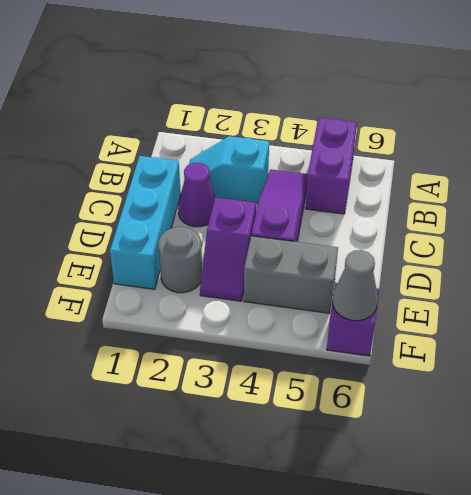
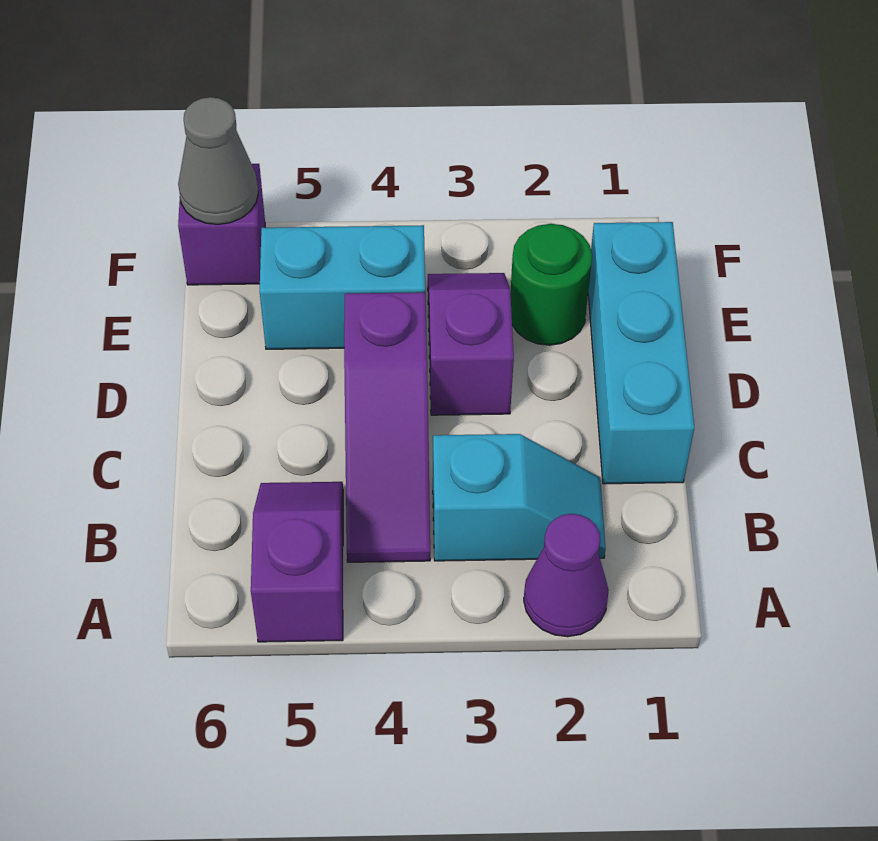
purple brick A5:B5 level 1 -> purple slope A5:B5 level 1 top A
purple cone C2 level 1 -> purple cone A2 level 1
grey round brick E2 level 1 -> green round brick E2 level 1
grey brick E4:E5 level 1 -> cyan brick E4:E5 level 1

